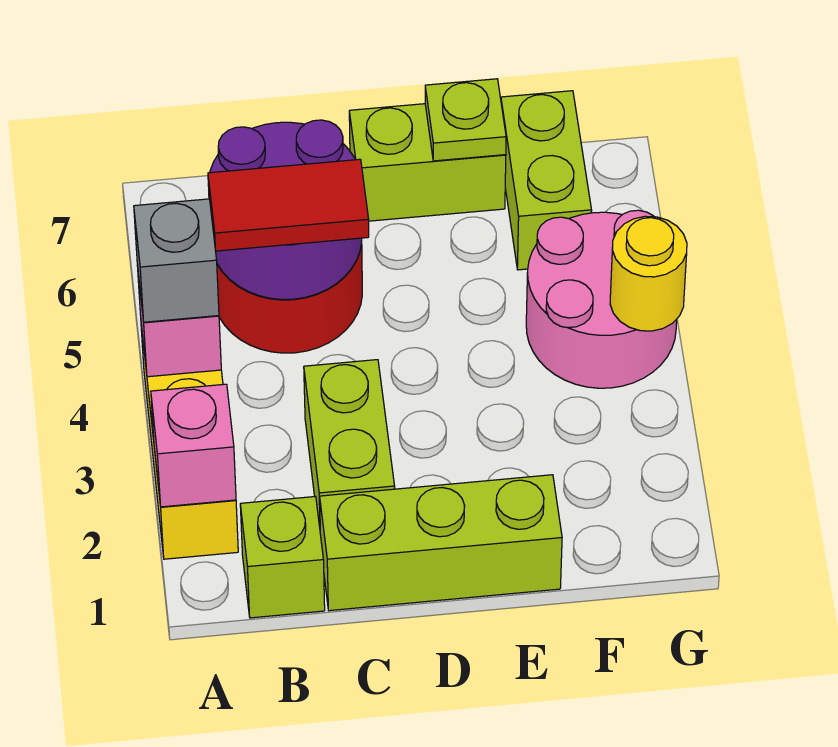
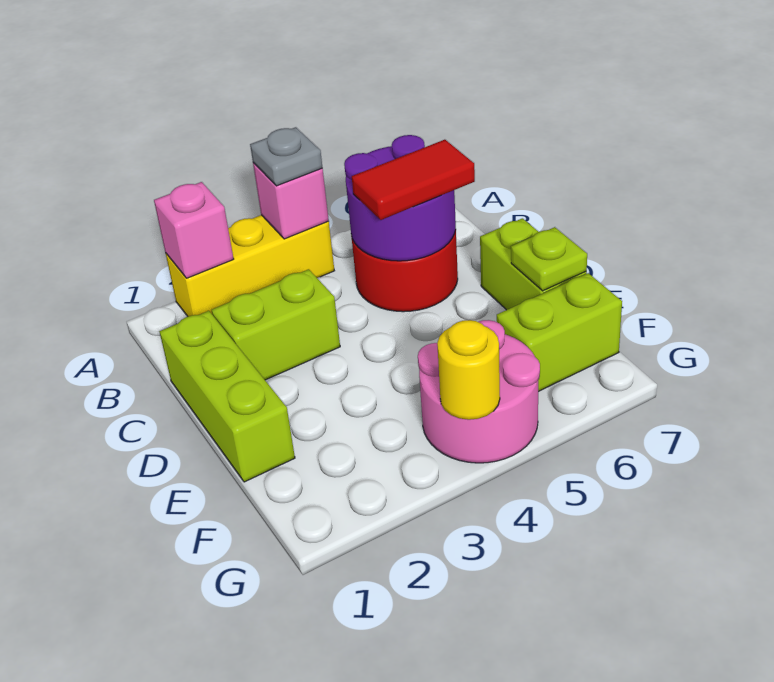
grey brick A4 level 3 -> grey plate A4 level 3
lime brick B1 level 1 -> none
red tile B5:C5 level 3 -> red tile C5:C6 level 3

